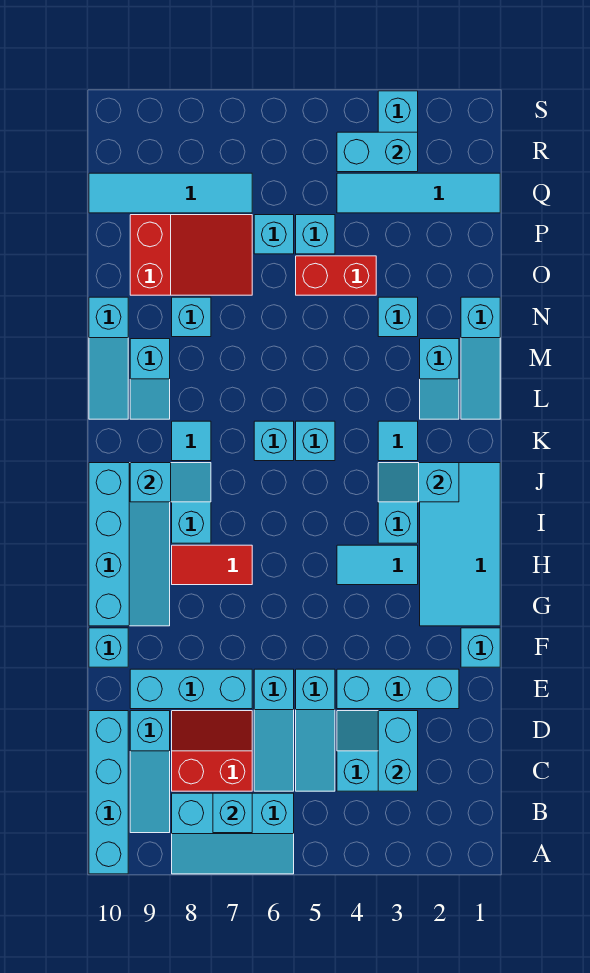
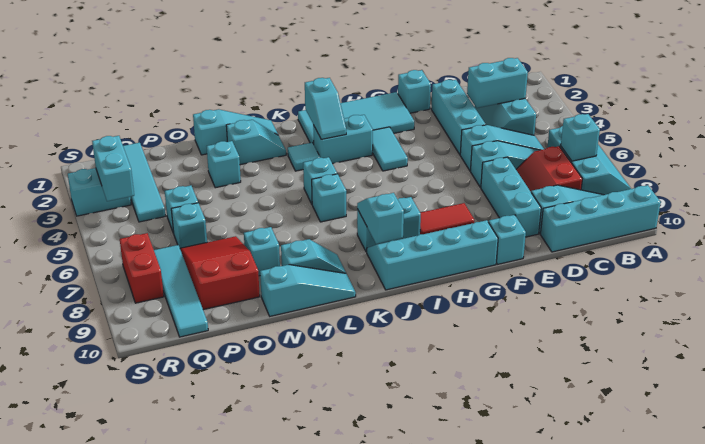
red tile H7:H8 level 1 -> red tile G8:H8 level 1
cyan tile K8 level 1 -> none
red brick O4:O5 level 1 -> red brick R7:R8 level 1

